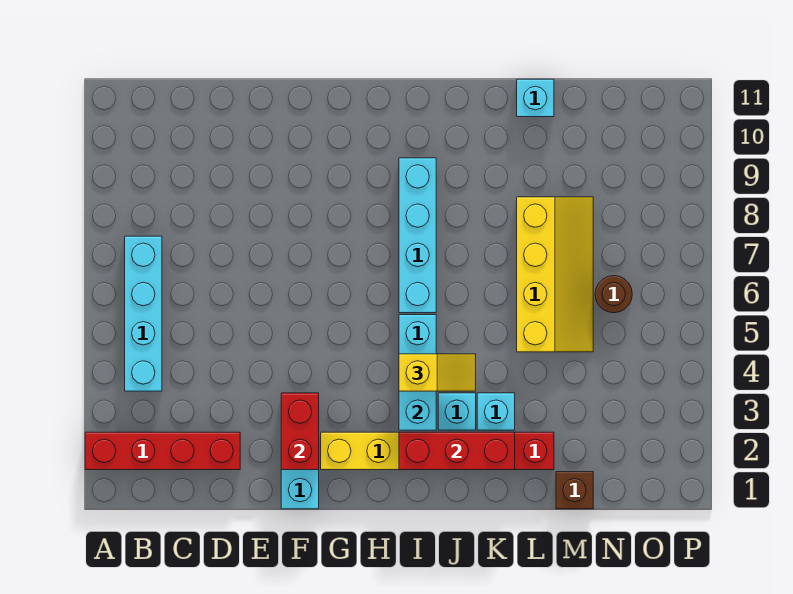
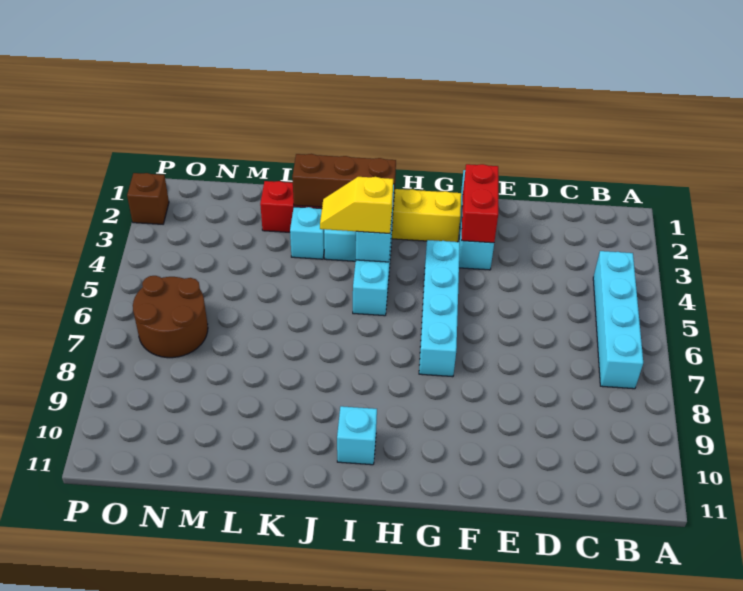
red brick A2:D2 level 1 -> none
red brick I2:K2 level 2 -> brown brick I2:K2 level 2
cyan brick I6:I9 level 1 -> cyan brick G4:G7 level 1
yellow slope L5:M8 level 1 top L -> none
cyan brick L11 level 1 -> cyan brick I10 level 1
brown brick M1 level 1 -> brown brick P2 level 1
brown round brick N6 level 1 -> brown round brick N6:O7 level 1

